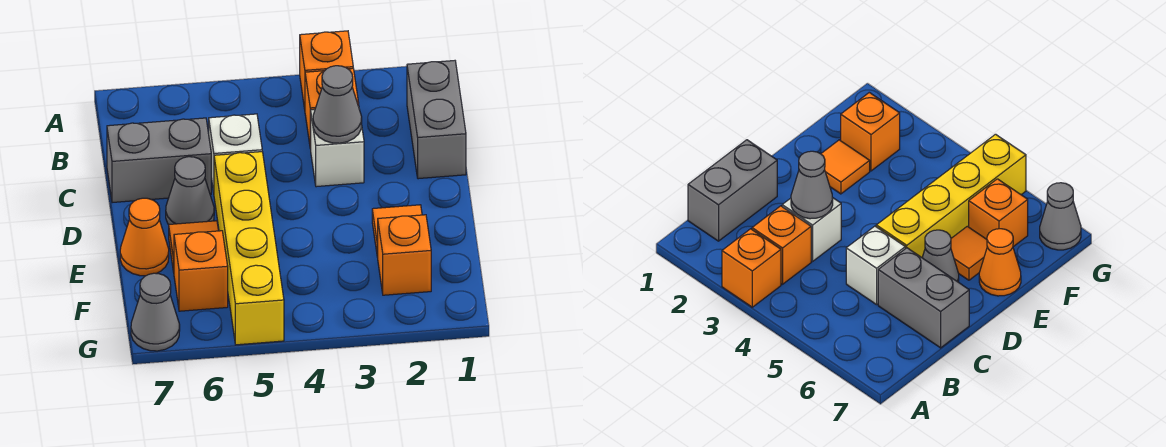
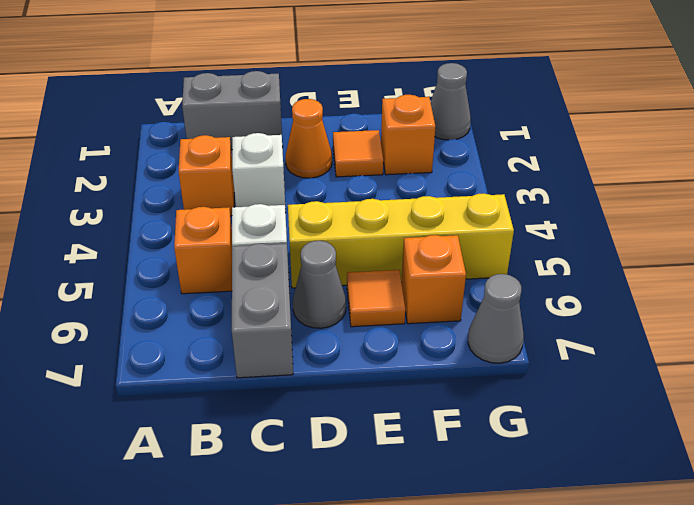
orange brick A3 level 1 -> orange brick B5 level 1
grey cone C3 level 2 -> grey cone G1 level 1
orange cone E7 level 1 -> orange cone D2 level 1

